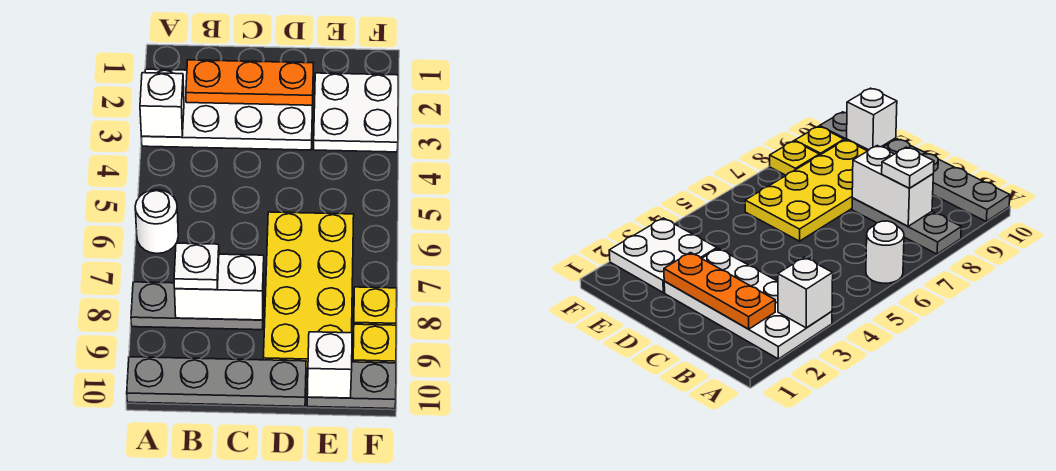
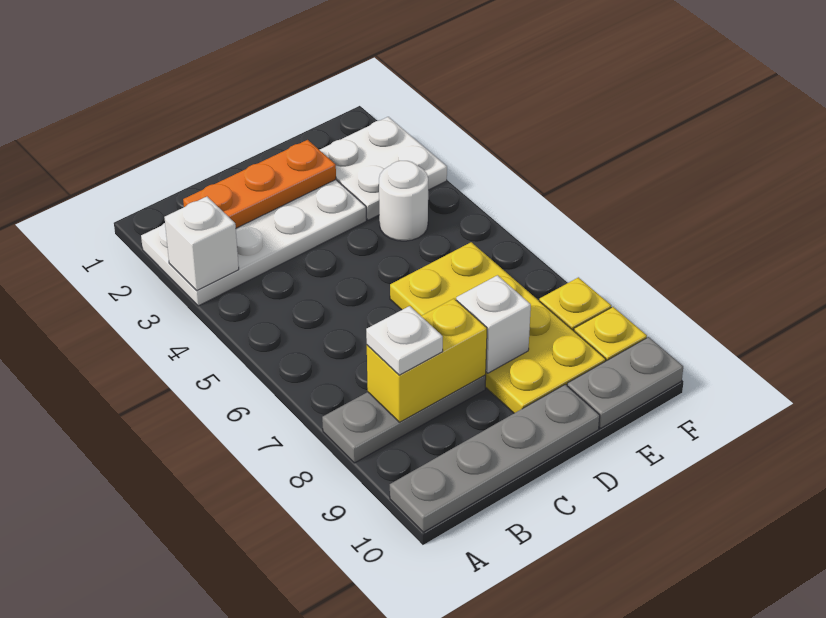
white round brick A6 level 1 -> white round brick E4 level 1
white brick B8:C8 level 2 -> yellow brick B8:C8 level 2
white brick E10 level 2 -> white brick D8 level 2

